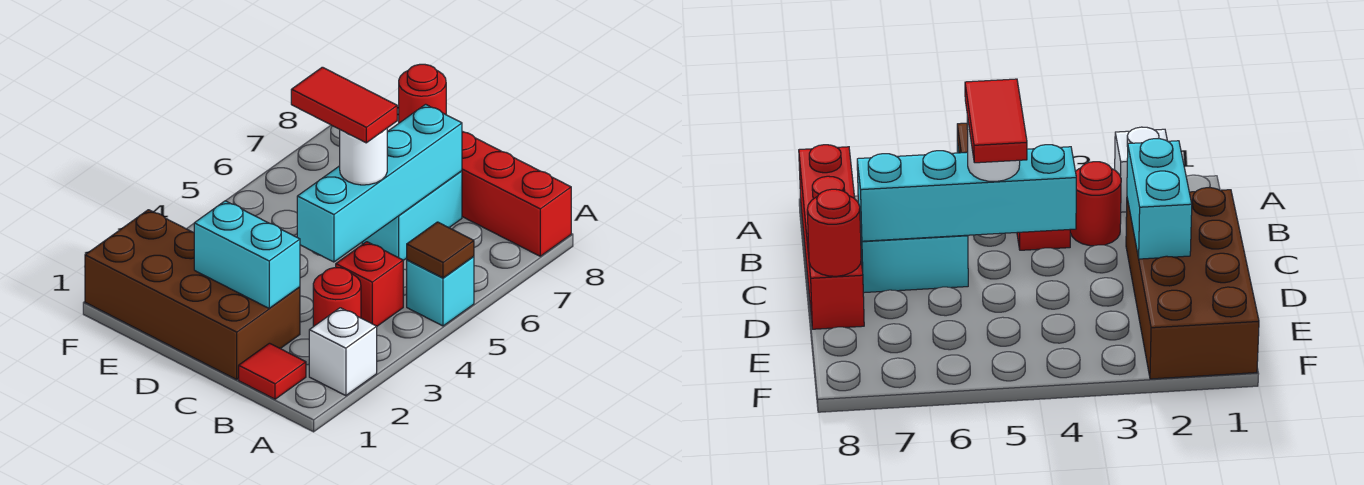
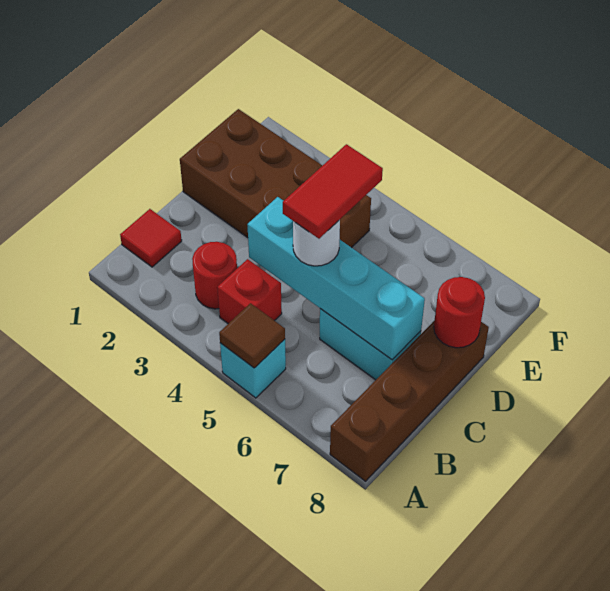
white brick A2 level 1 -> none
red brick A8:D8 level 1 -> brown brick A8:D8 level 1
brown brick C1:F2 level 1 -> brown brick D1:E4 level 1
cyan brick C2:D2 level 2 -> none

